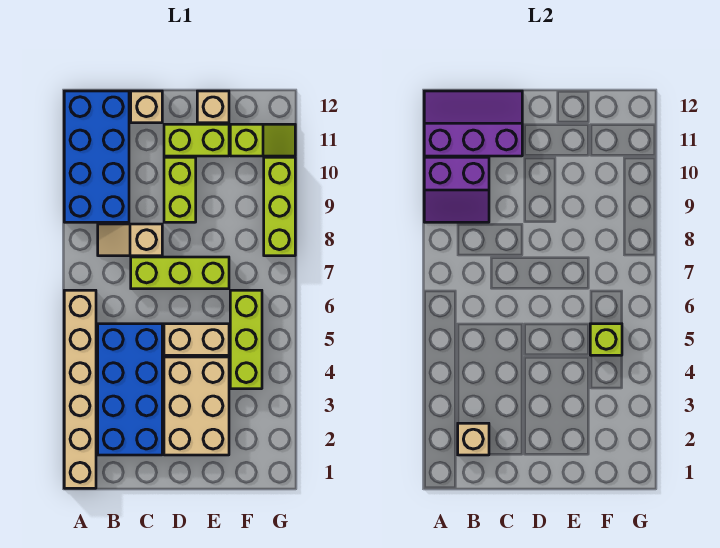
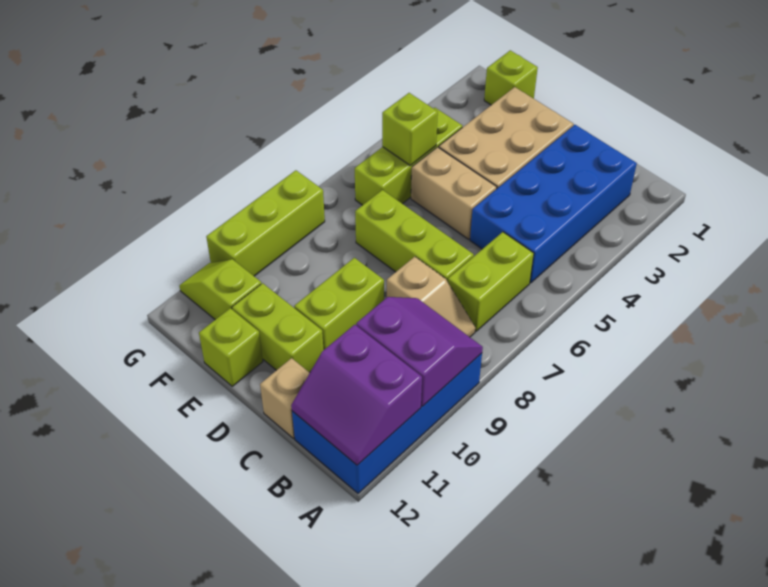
tan brick A1:A6 level 1 -> none
purple slope A11:C12 level 2 top 11 -> purple slope A11:B12 level 2 top 11
tan brick B2 level 2 -> none
none -> lime brick B6:B7 level 1
tan brick E12 level 1 -> lime brick E12 level 1
none -> lime brick F1 level 1

